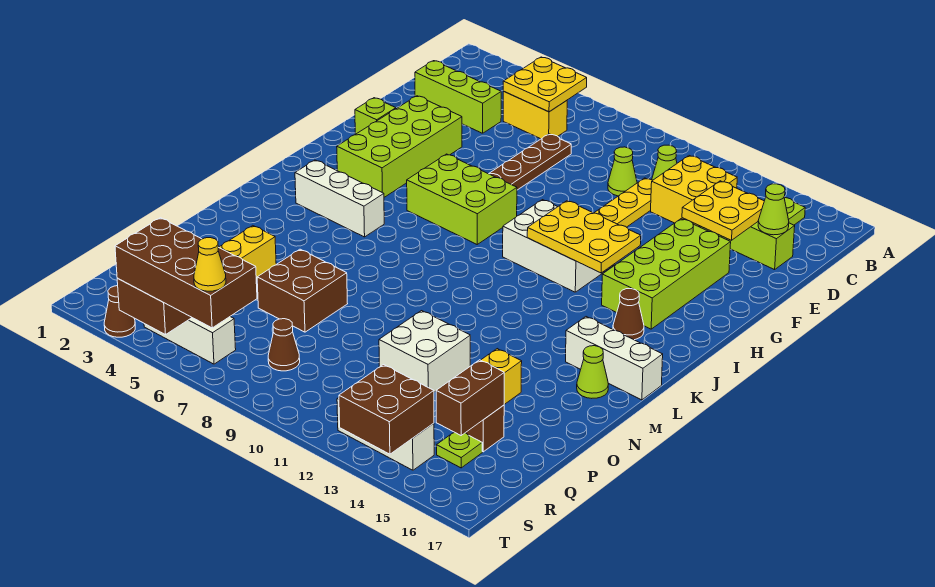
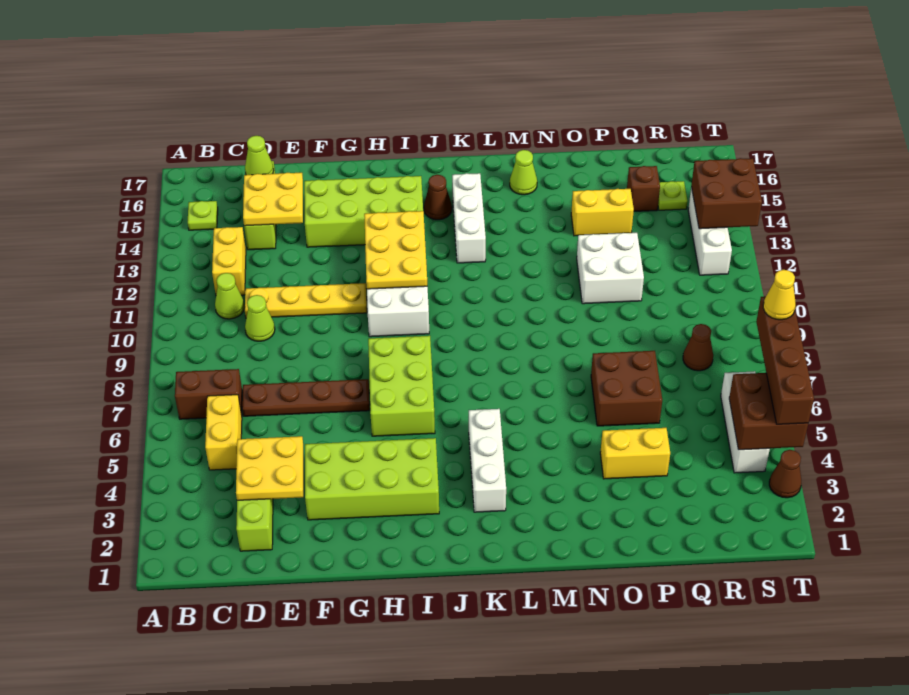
yellow plate B5:C6 level 2 -> yellow plate D3:E4 level 2
yellow brick C12:D13 level 1 -> yellow brick C12:C13 level 1
lime brick G2 level 1 -> none
white brick L15:L17 level 1 -> white brick K13:K15 level 1
brown brick Q15:R15 level 2 -> brown brick B7:C7 level 1
brown brick S4:T7 level 3 -> brown brick T4:T7 level 3

